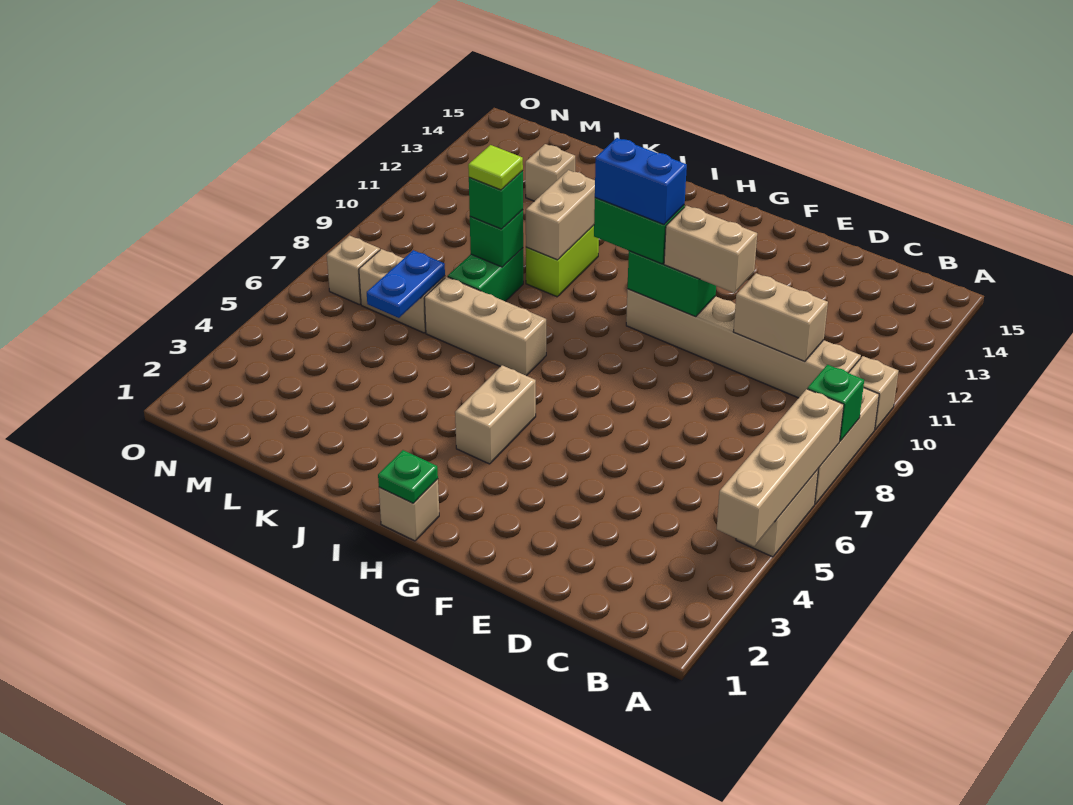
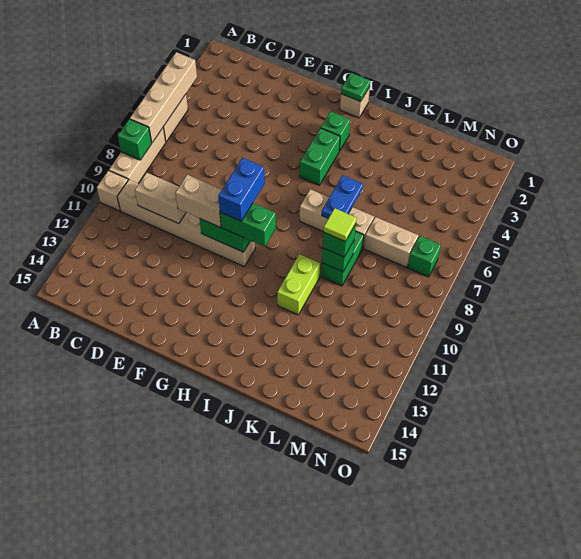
blue brick G10:H10 level 4 -> blue brick G9:G10 level 4
none -> green brick H3 level 1
tan brick H4:H5 level 1 -> green brick H4:H5 level 1
tan brick J10:J11 level 2 -> none
blue plate L6:L7 level 2 -> blue plate J6:J7 level 2
tan brick L13 level 1 -> none
tan brick N7 level 1 -> green brick N7 level 1

